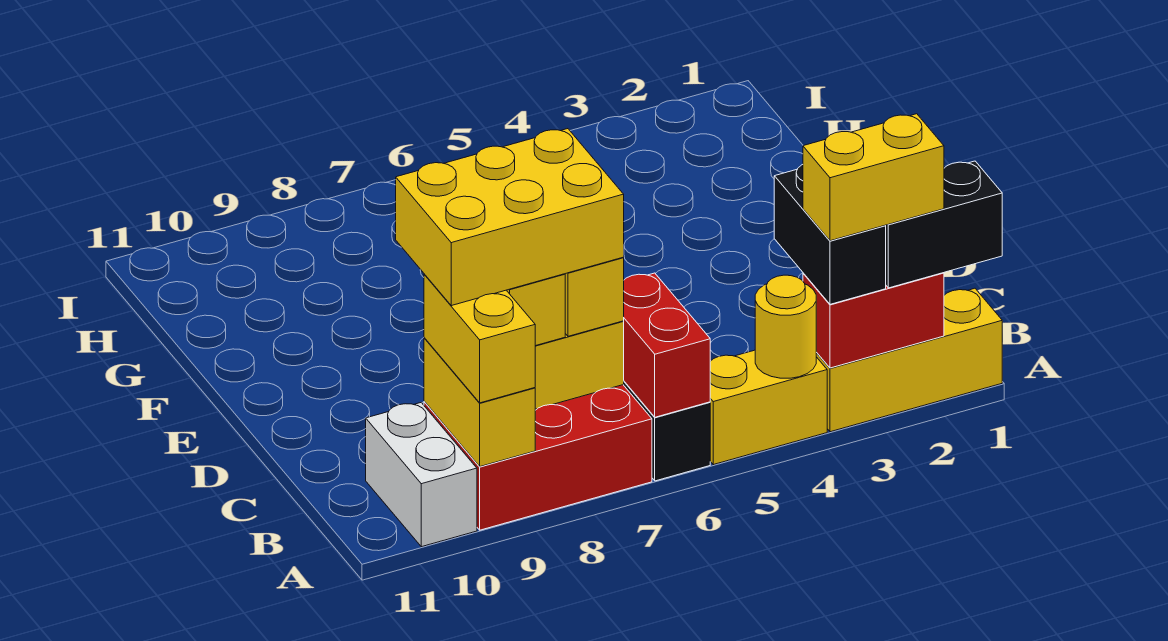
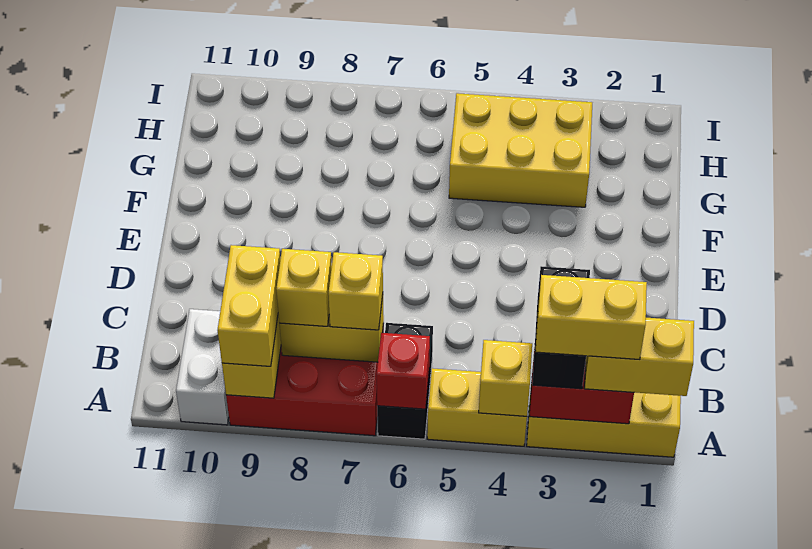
black brick A1:A2 level 3 -> yellow brick A1:A2 level 3
yellow round brick A4 level 2 -> yellow brick A4 level 2
red brick A6:B6 level 2 -> red brick A6 level 2
yellow brick B7:C9 level 4 -> yellow brick G3:H5 level 1

